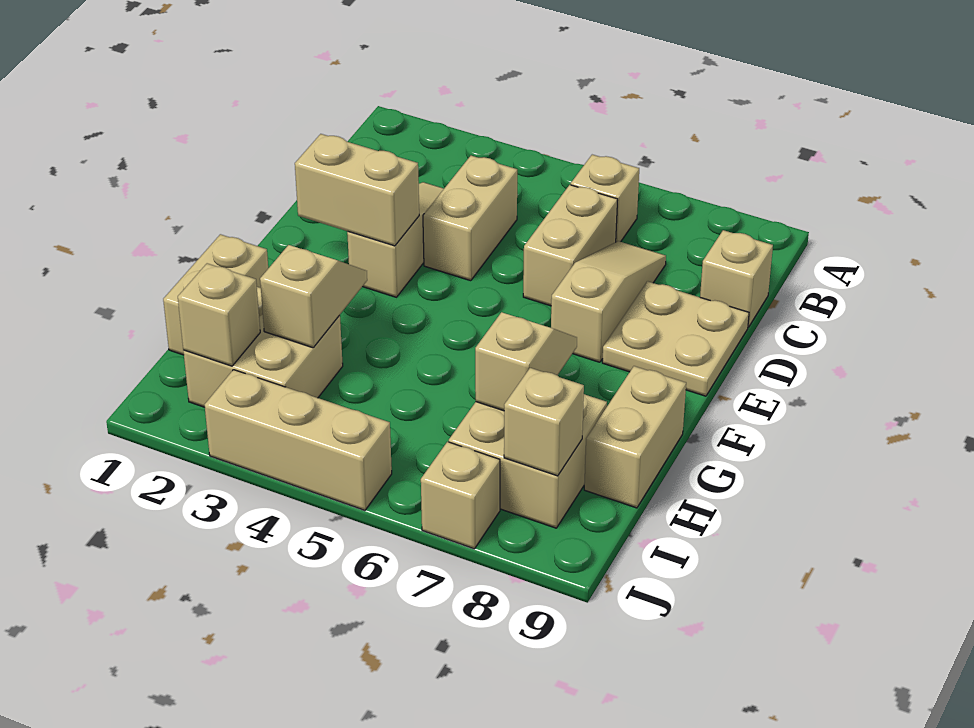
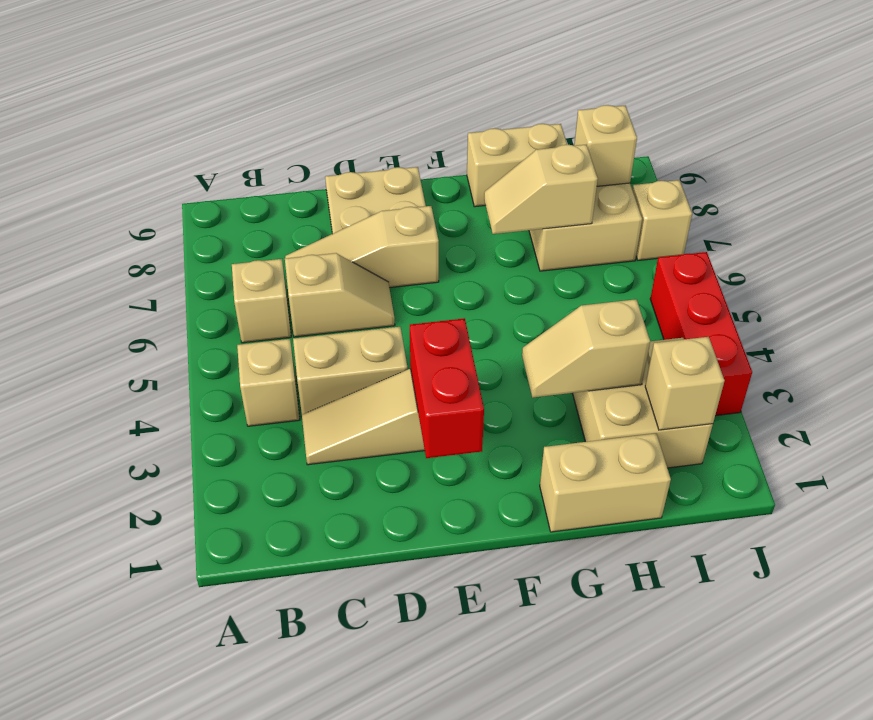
tan brick C6:D6 level 1 -> tan slope C6:D6 level 1 top C
tan brick C9 level 1 -> tan brick B4 level 1
tan brick E2:E3 level 2 -> red brick E2:E3 level 2
tan brick J3:J5 level 1 -> red brick J3:J5 level 1

